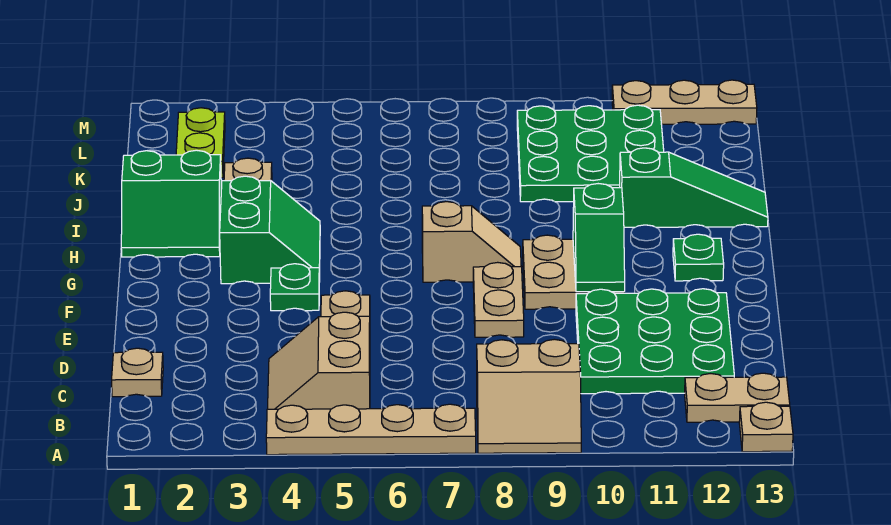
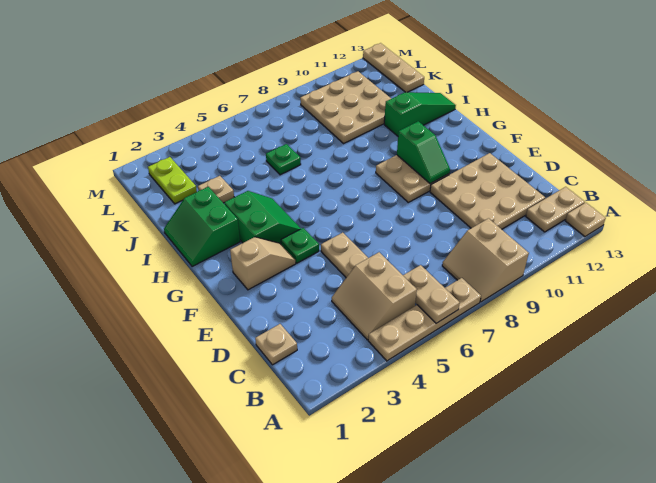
tan slope A8:B9 level 1 top B -> tan slope A8:B9 level 1 top 9
green plate C10:E12 level 1 -> tan plate C10:E12 level 1
tan plate E8:F8 level 1 -> tan plate A6:B6 level 2
tan slope G7:G8 level 1 top 7 -> tan slope F2:F3 level 1 top 2
green plate G12 level 1 -> green plate J6 level 1
green slope H1:I2 level 1 top I -> green slope H1:I2 level 1 top 2
green plate J9:L11 level 1 -> tan plate J9:L11 level 1
tan plate M11:M13 level 1 -> tan plate K13:M13 level 1

